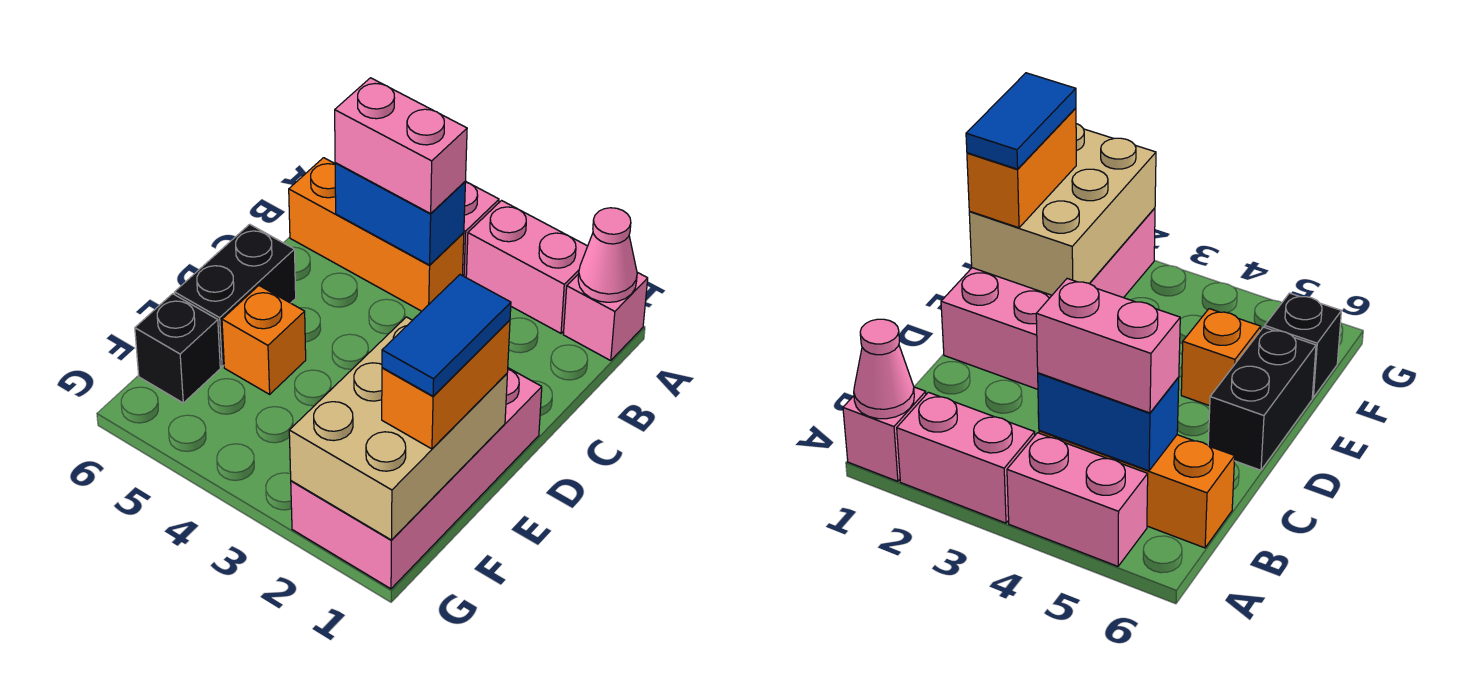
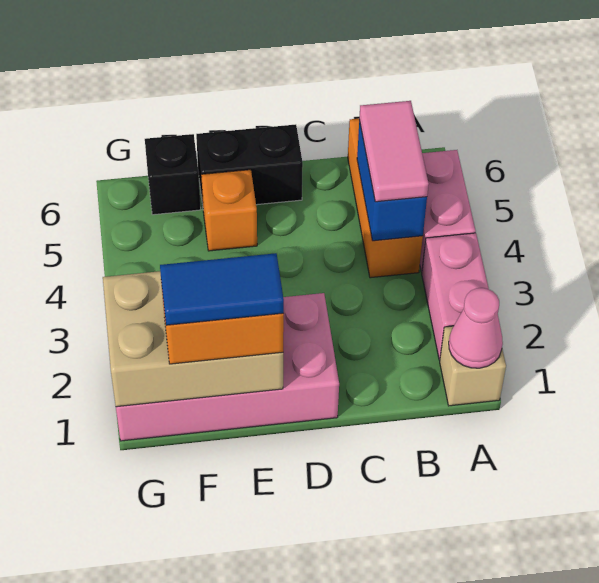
pink brick A1 level 1 -> tan brick A1 level 1
pink brick B4:B5 level 3 -> pink tile B4:B5 level 3

